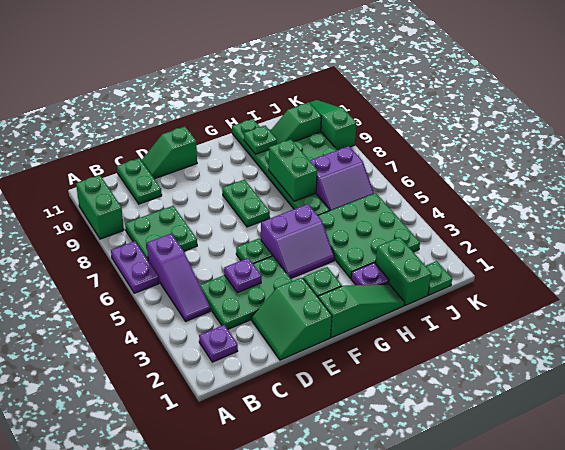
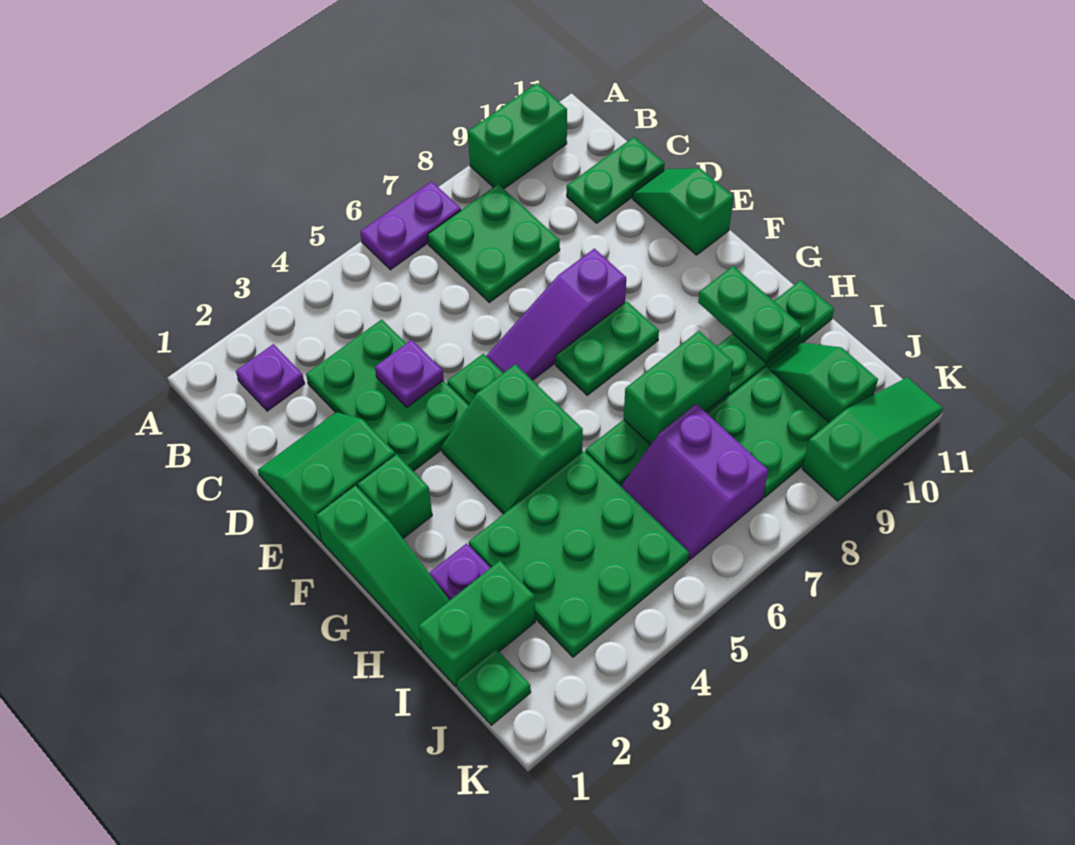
purple slope B4:B6 level 1 top 6 -> purple slope E6:E8 level 1 top 8
purple slope F4:G5 level 1 top 5 -> green slope F4:G5 level 1 top 5
green plate H10 level 2 -> green plate G10:H10 level 2

